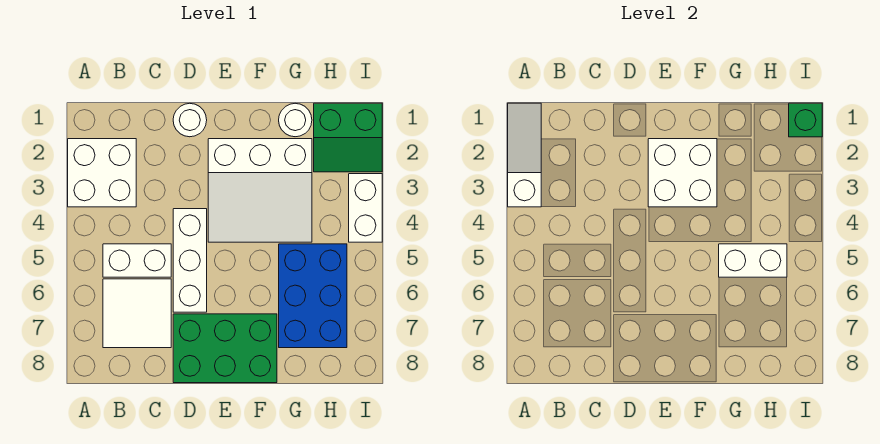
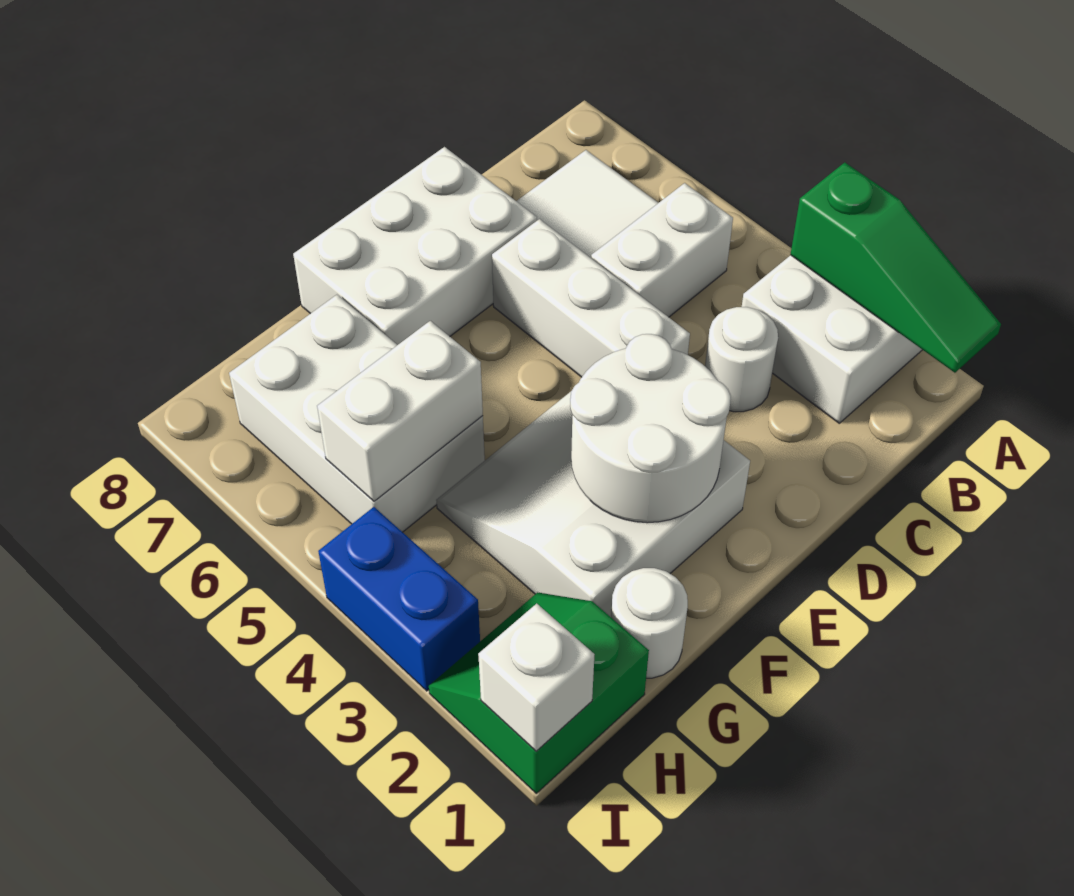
white slope A1:A3 level 2 top 3 -> green slope A1:A3 level 2 top 3
white round brick D1 level 1 -> white round brick C3 level 1
green brick D7:F8 level 1 -> white brick D7:F8 level 1
white brick E2:F3 level 2 -> white round brick E2:F3 level 2
blue brick G5:H7 level 1 -> white brick G5:H7 level 1
green brick I1 level 2 -> white brick I1 level 2
white brick I3:I4 level 1 -> blue brick I3:I4 level 1

